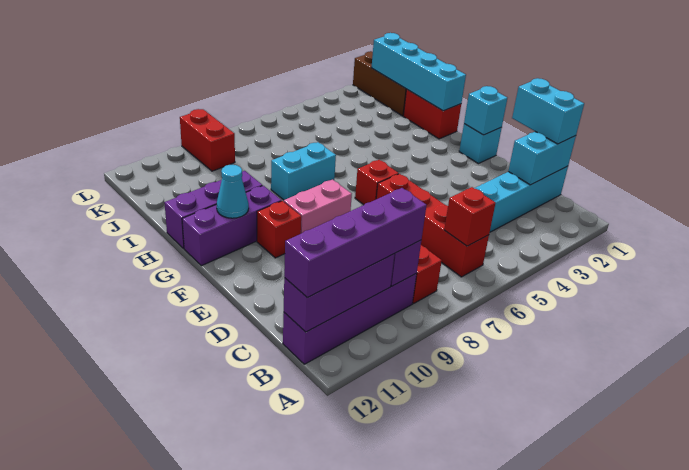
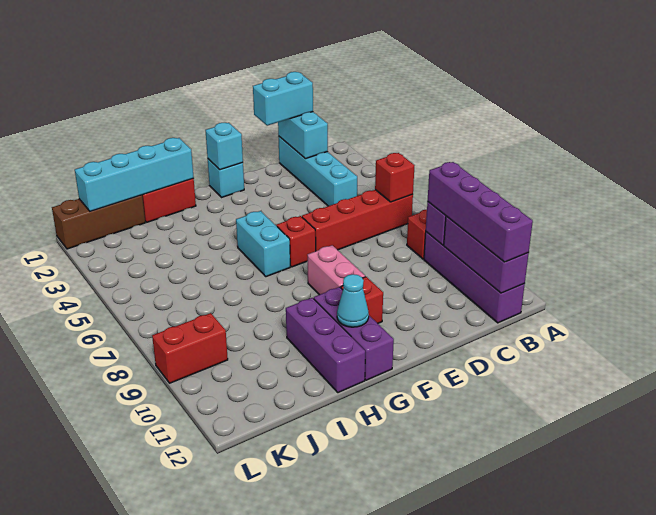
cyan brick H7:H8 level 1 -> cyan brick G5:G6 level 1

